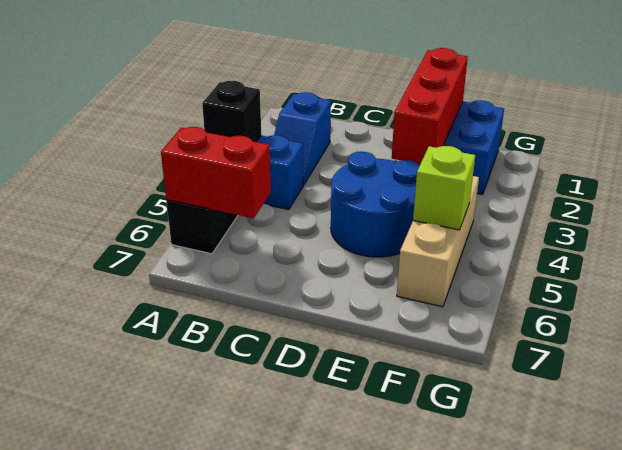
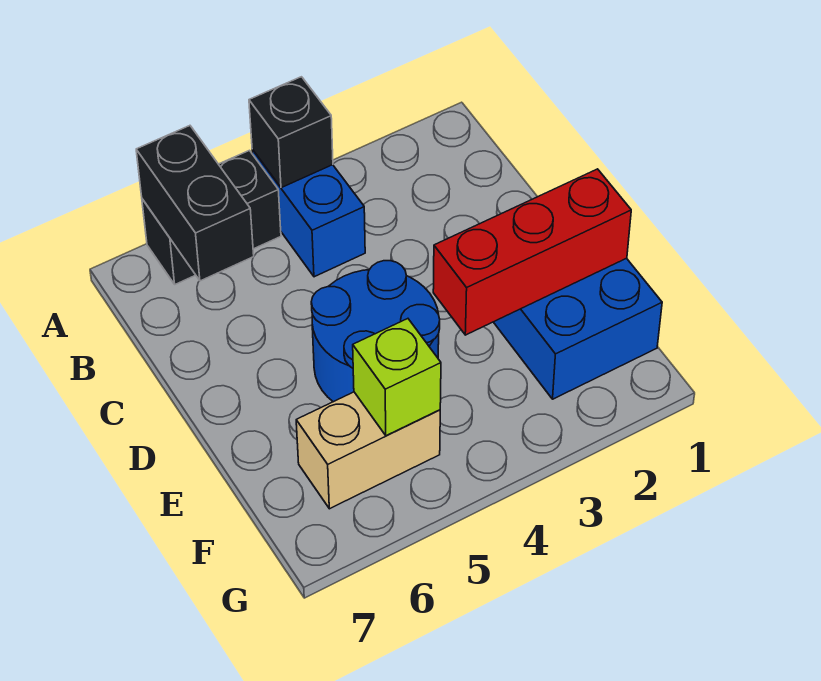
red brick A6:B6 level 2 -> black brick A6:B6 level 2
blue slope B2:B3 level 1 top 2 -> none
tan brick F4:F6 level 1 -> tan brick F5:F6 level 1

